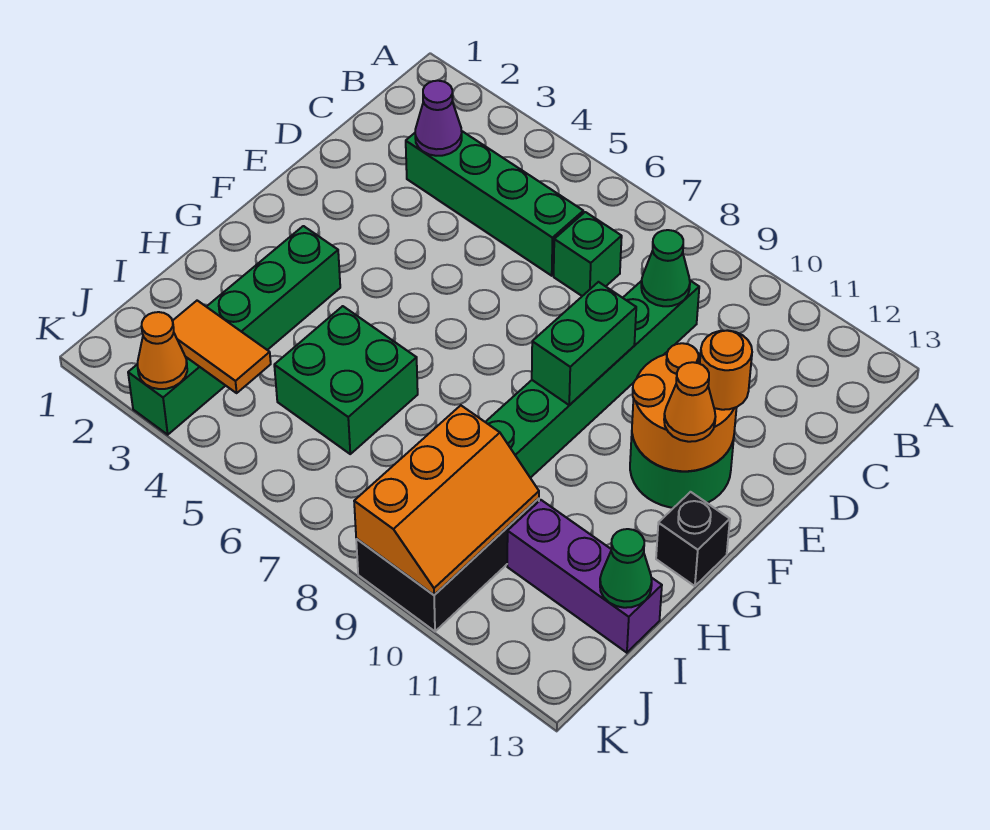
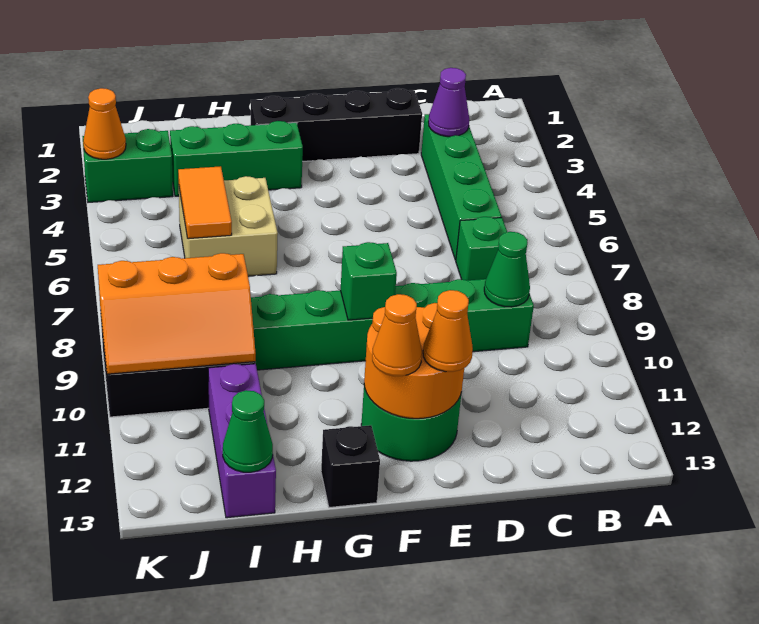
none -> black brick D2:G2 level 1
green brick E9:F9 level 2 -> green brick F9 level 2
orange round brick E12 level 3 -> orange cone E12 level 3
green brick H5:I6 level 1 -> tan brick H5:I6 level 1
orange tile J3:J4 level 2 -> orange tile I5:I6 level 2

